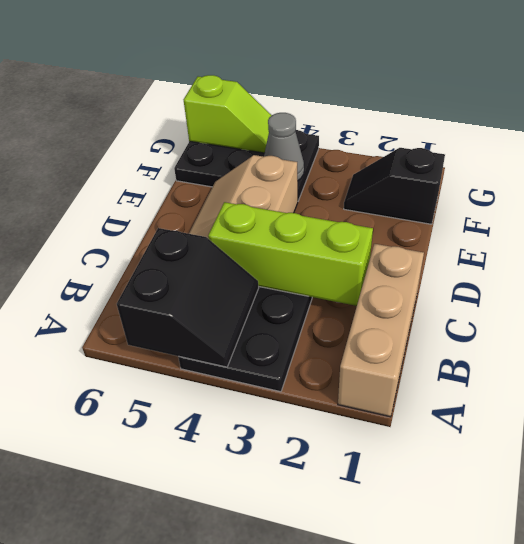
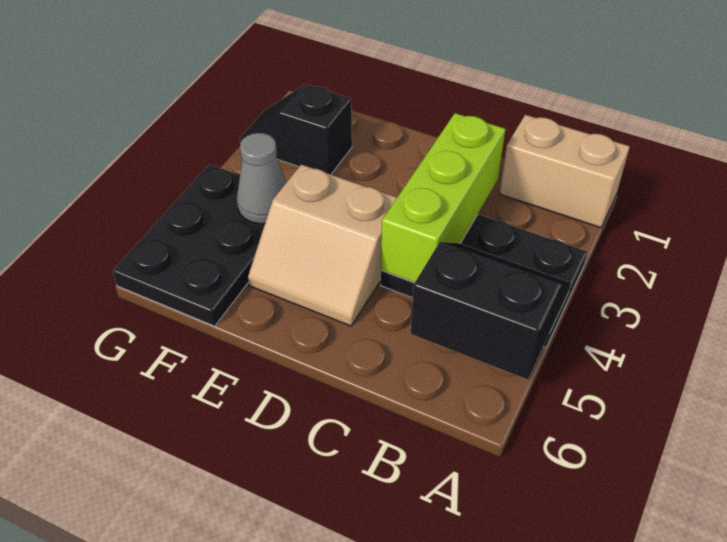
tan brick A1:C1 level 1 -> tan brick A1:B1 level 1
black slope F1:F2 level 1 top 1 -> black slope F2:G2 level 1 top F
lime slope G5:G6 level 2 top 6 -> none

